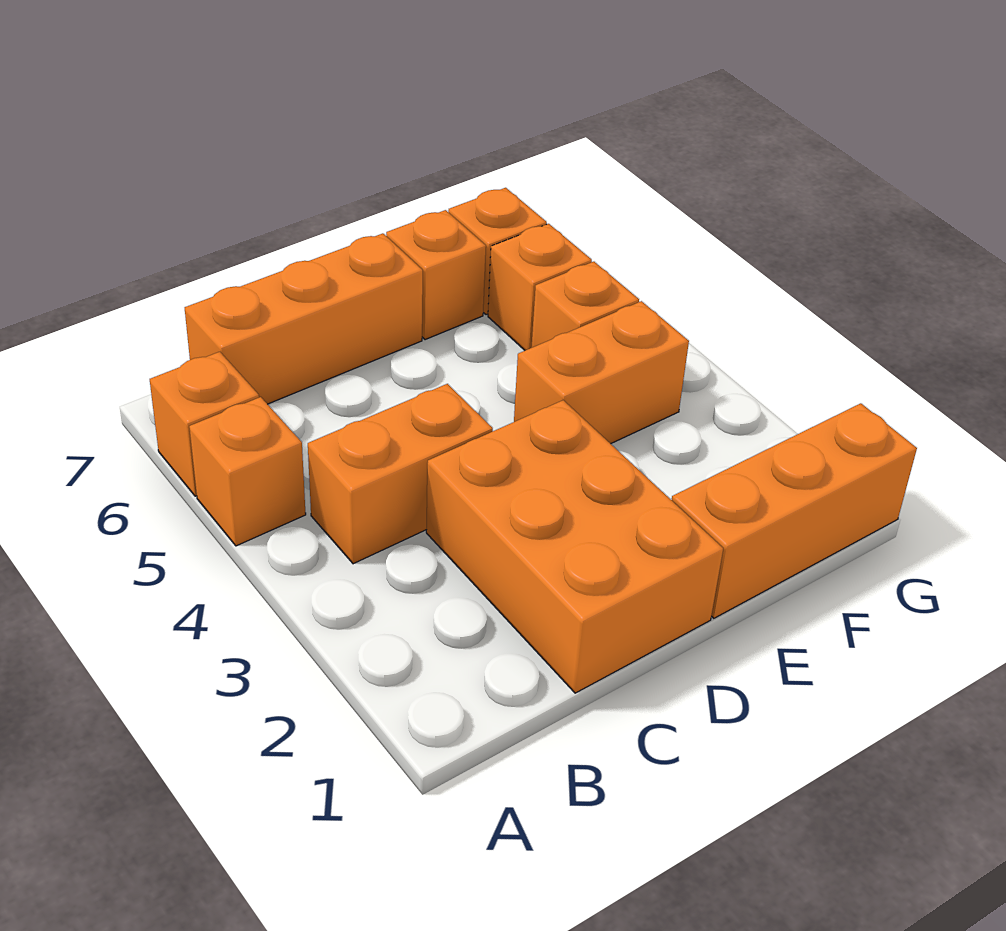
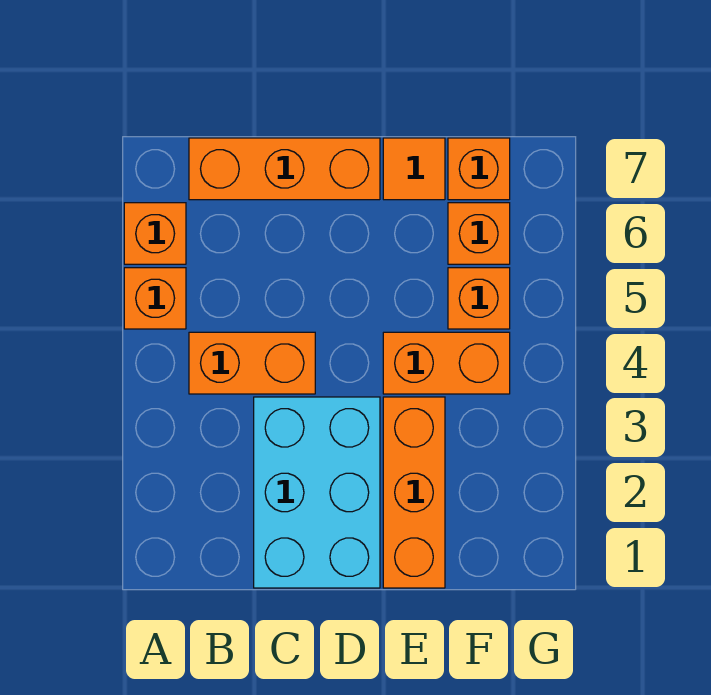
orange brick C1:D3 level 1 -> cyan brick C1:D3 level 1
orange brick E1:G1 level 1 -> orange brick E1:E3 level 1
orange brick E7 level 1 -> orange tile E7 level 1

